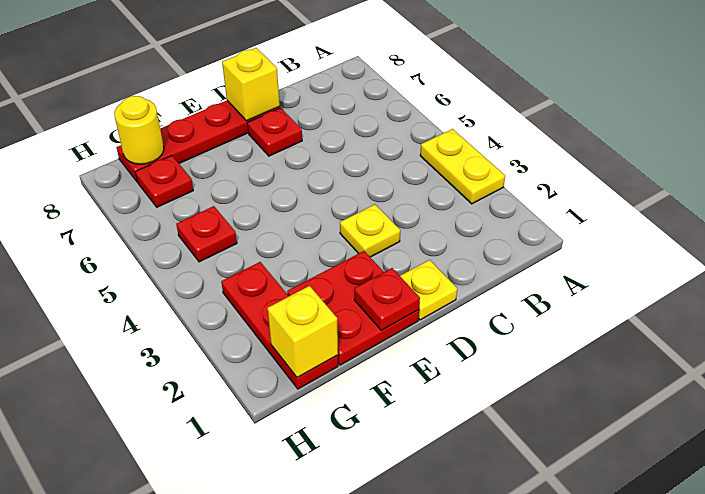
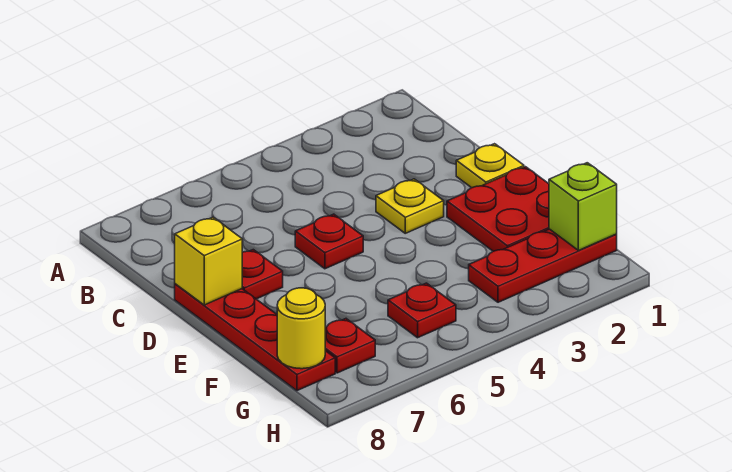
yellow plate A3:A4 level 1 -> none
red plate E1 level 2 -> red plate D5 level 1
yellow brick G1 level 2 -> lime brick G1 level 2

